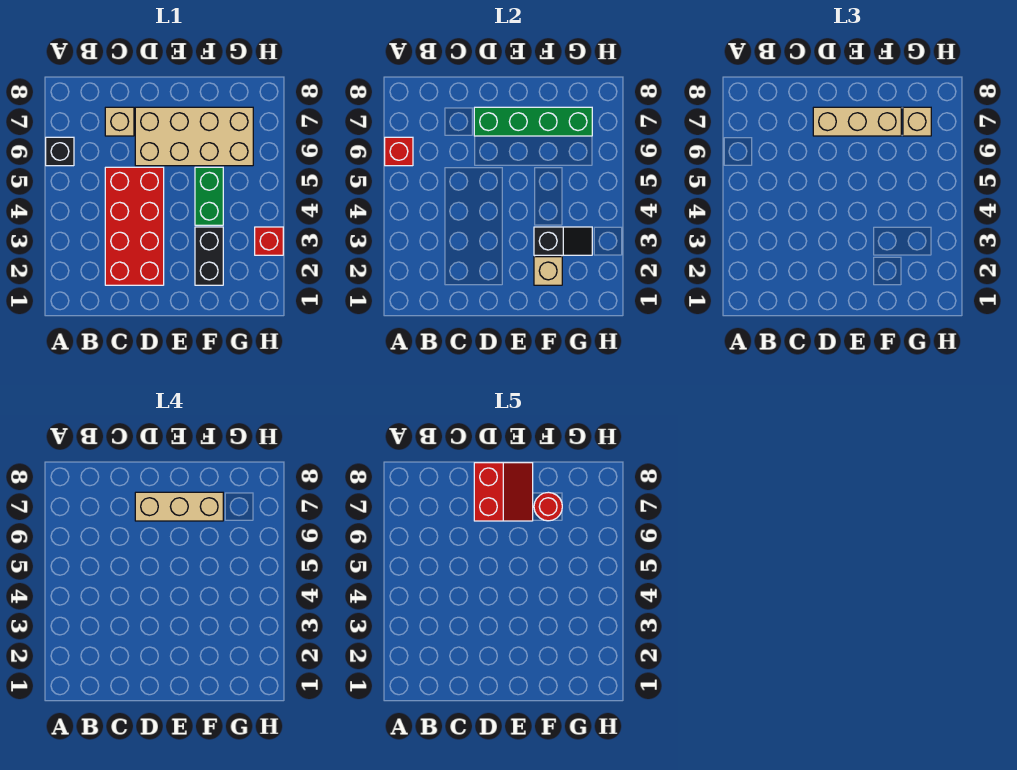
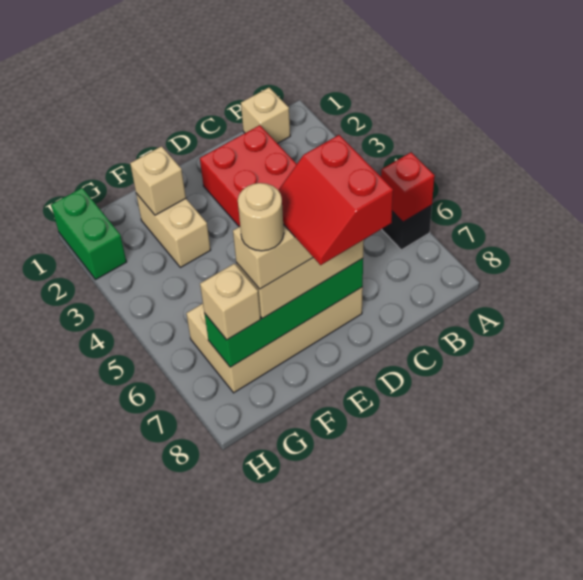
tan brick C7 level 1 -> tan brick B1 level 1
black brick F2:F3 level 1 -> tan brick F2:F3 level 1
black slope F3:G3 level 2 top F -> none
green brick F4:F5 level 1 -> green brick H1:H2 level 1
red round brick F7 level 5 -> tan round brick F7 level 5
red brick H3 level 1 -> none

